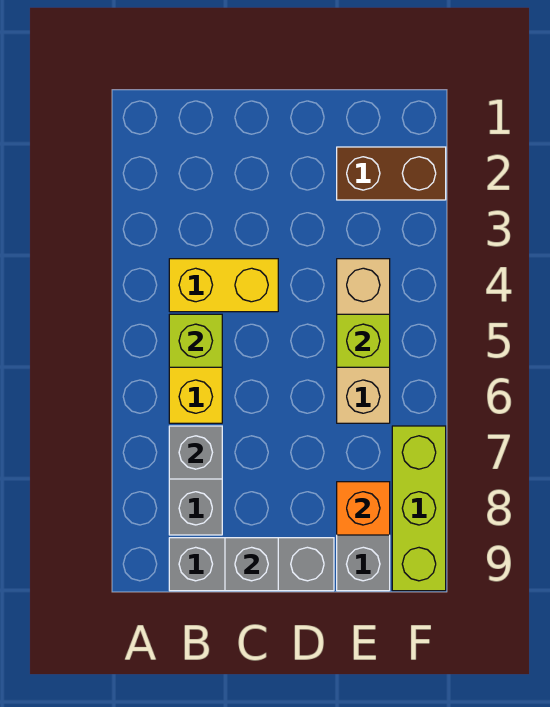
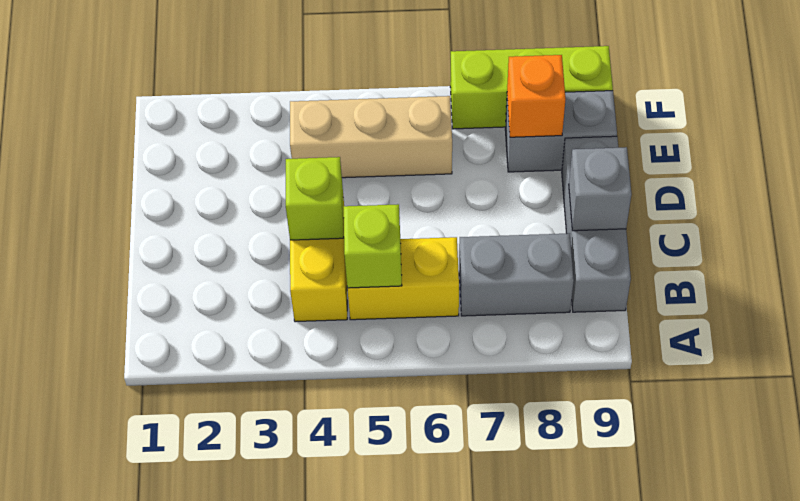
grey brick B7 level 2 -> none
brown brick E2:F2 level 1 -> none
lime brick E5 level 2 -> lime brick C4 level 2

